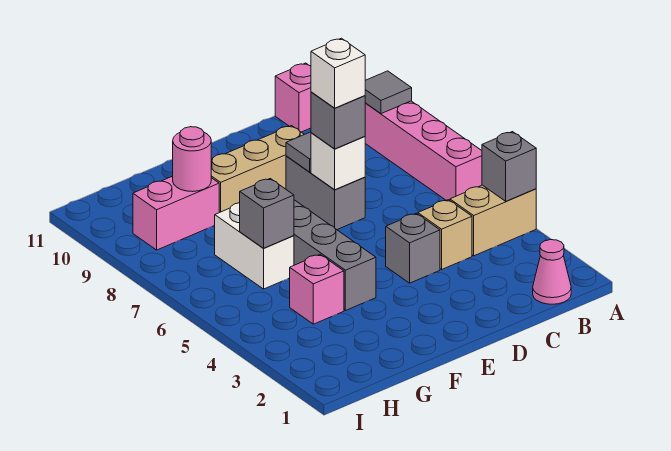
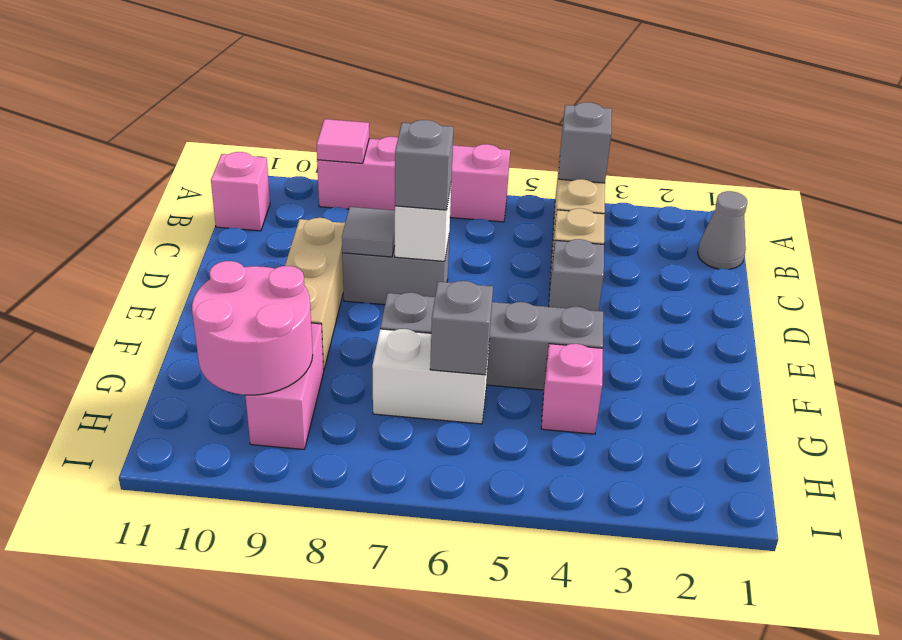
grey tile A9 level 2 -> pink tile A9 level 2
pink cone B1 level 1 -> grey cone B1 level 1
white brick D7 level 4 -> none
pink round brick G9 level 2 -> pink round brick G9:H10 level 2

